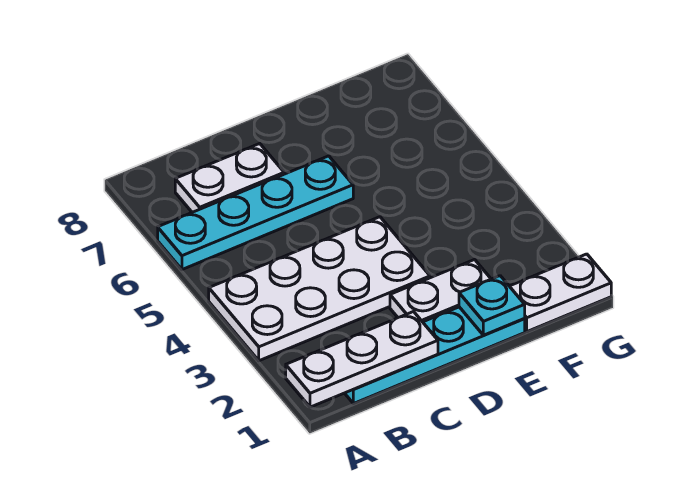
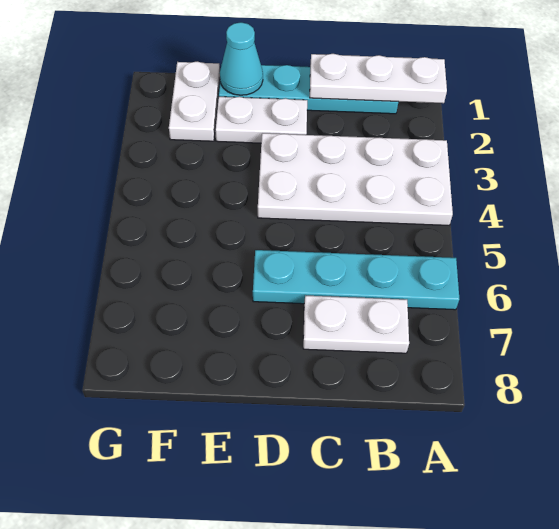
cyan plate E1 level 2 -> cyan cone E1 level 2
white plate F1:G1 level 1 -> white plate F1:F2 level 1

